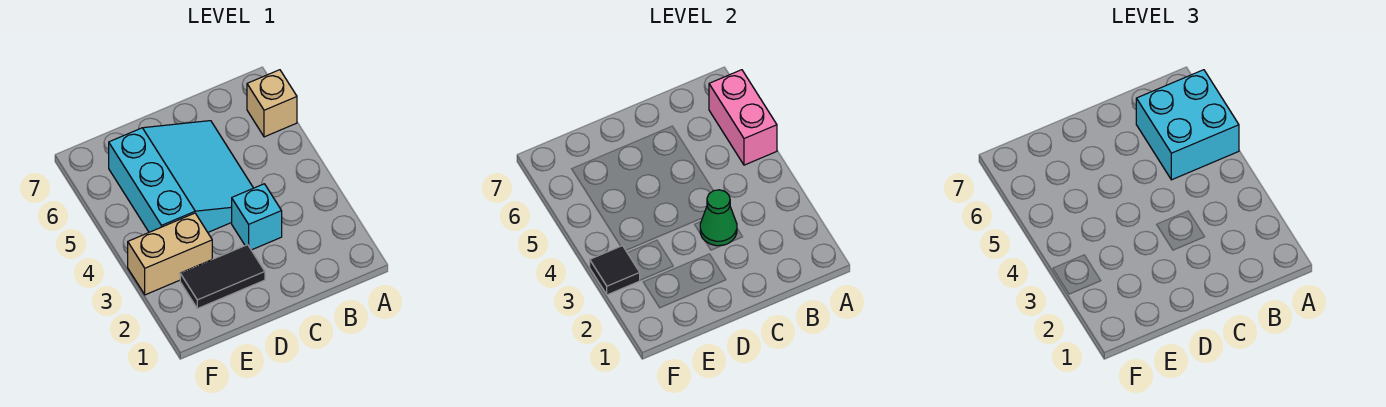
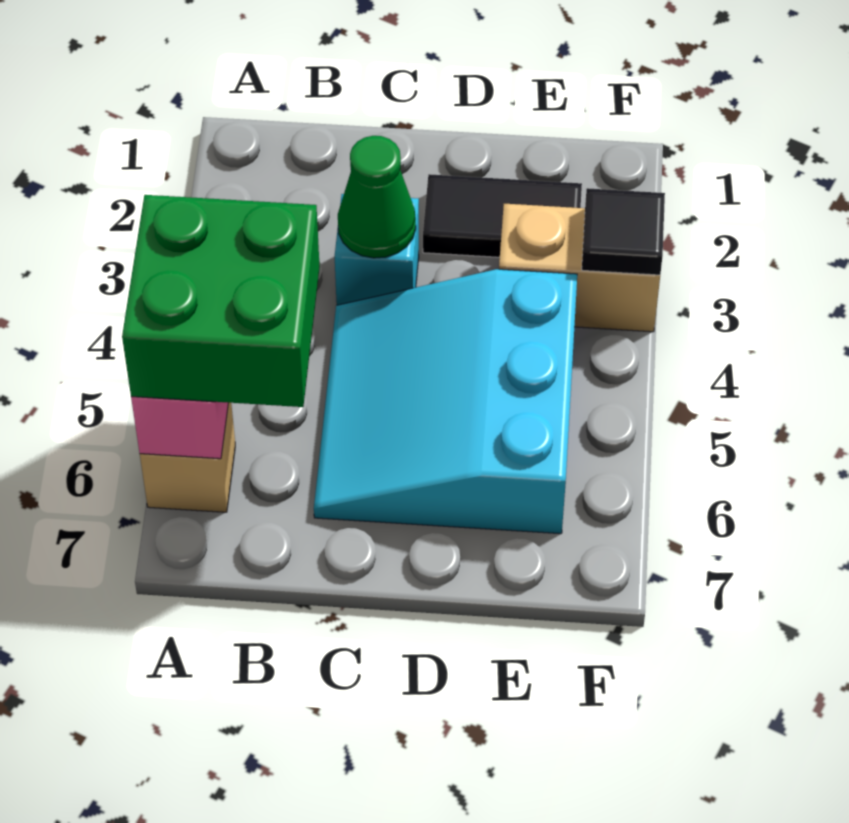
cyan brick A5:B6 level 3 -> green brick A5:B6 level 3

